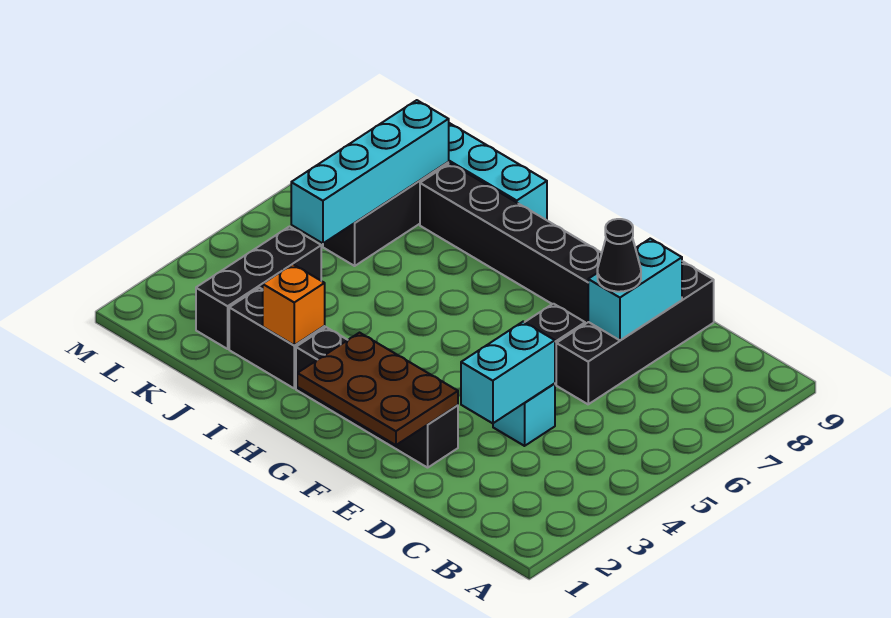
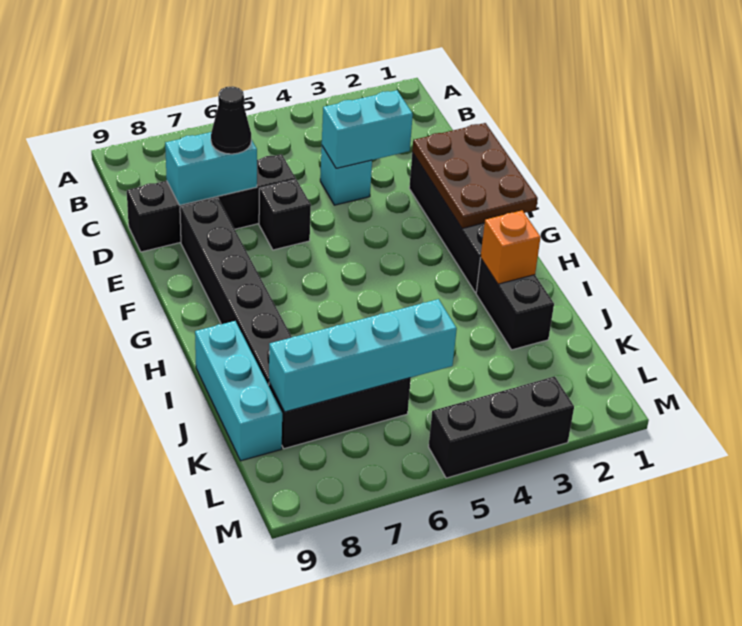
black brick K2:K4 level 1 -> black brick M3:M5 level 1

